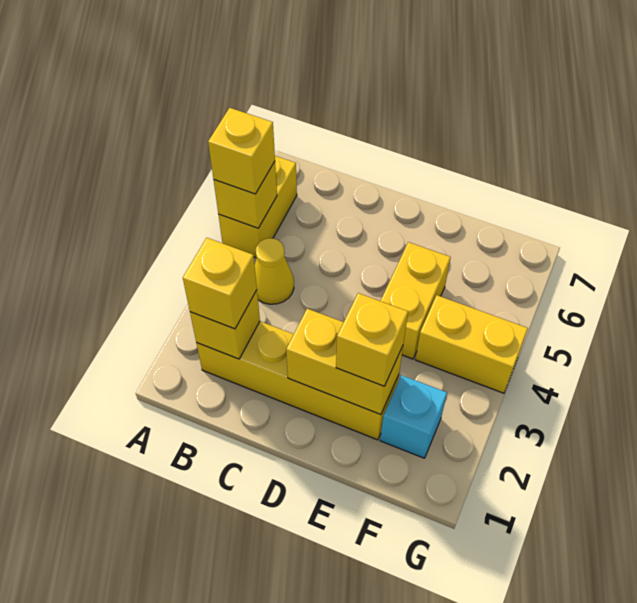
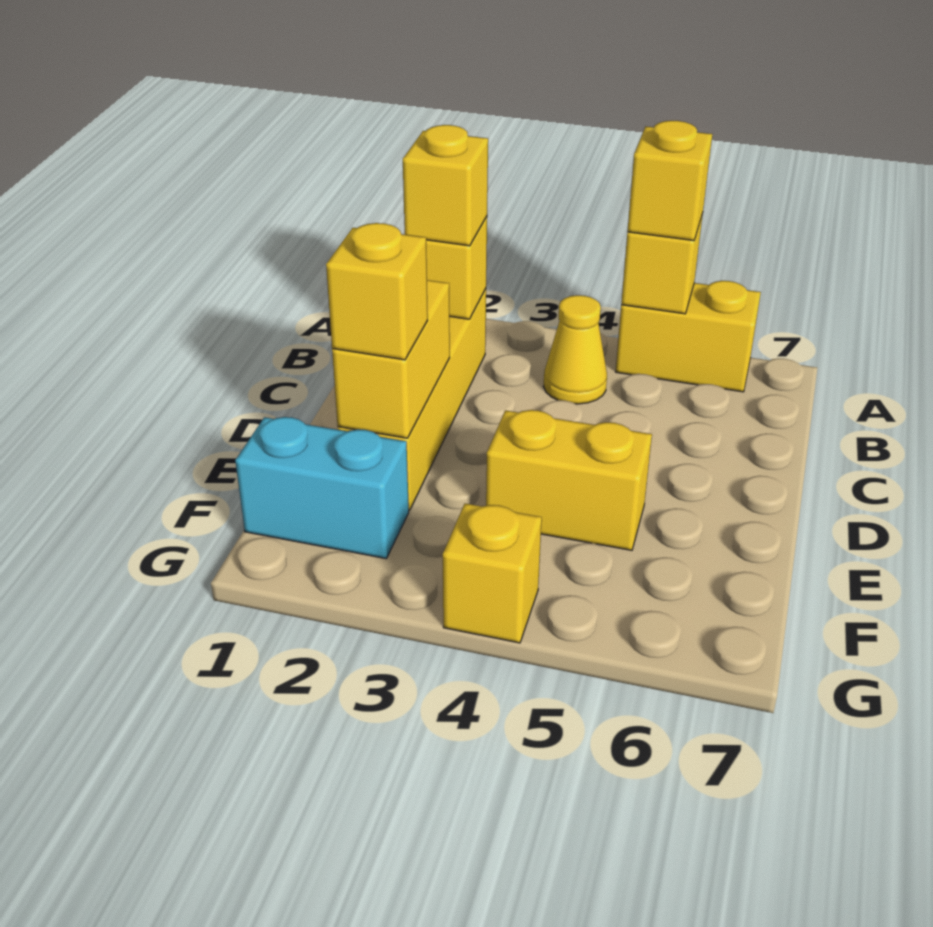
cyan brick F2 level 1 -> cyan brick F1:F2 level 1
yellow brick F4:G4 level 1 -> yellow brick G4 level 1

